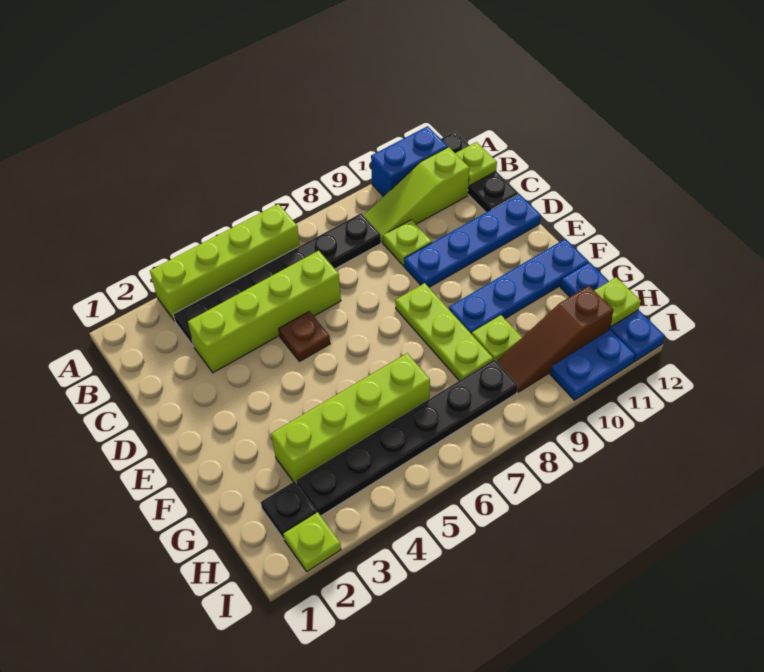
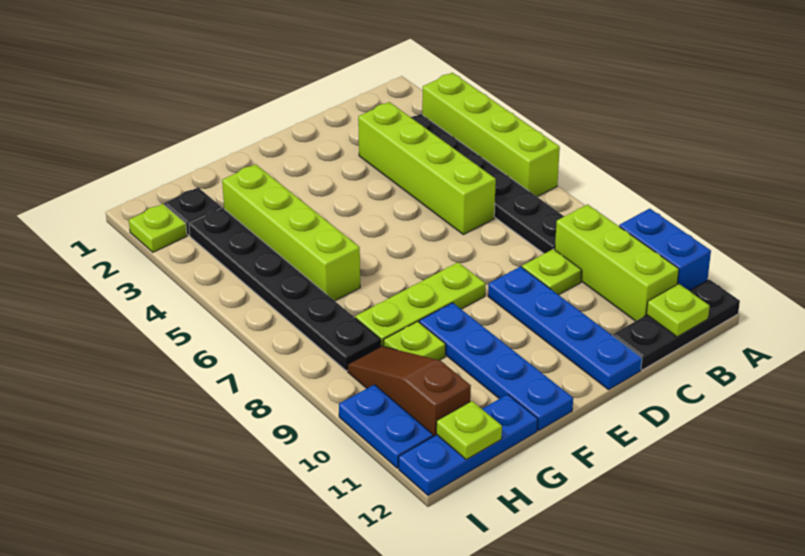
lime slope B9:B11 level 1 top 11 -> lime brick B9:B11 level 1
brown plate D5 level 1 -> none

